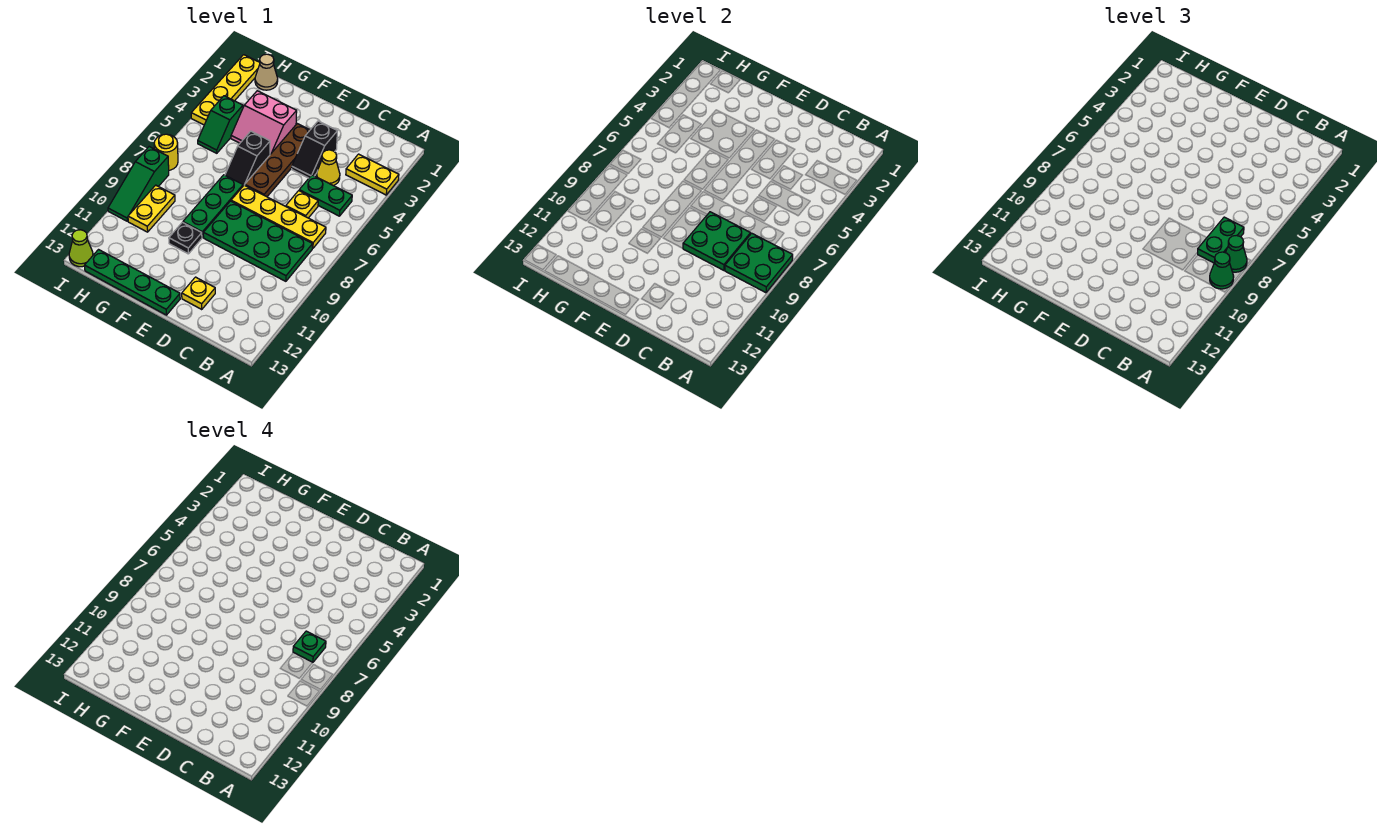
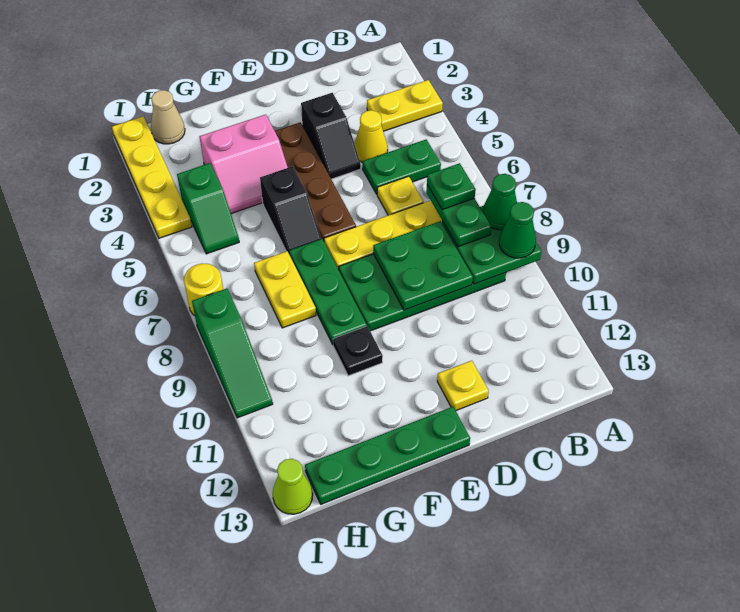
yellow plate H9:H10 level 1 -> yellow plate G7:G8 level 1

